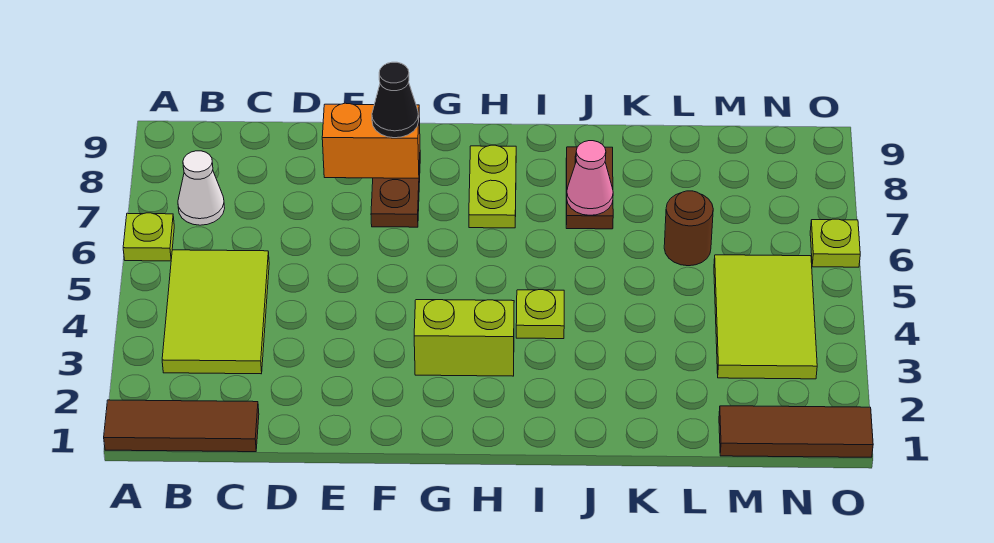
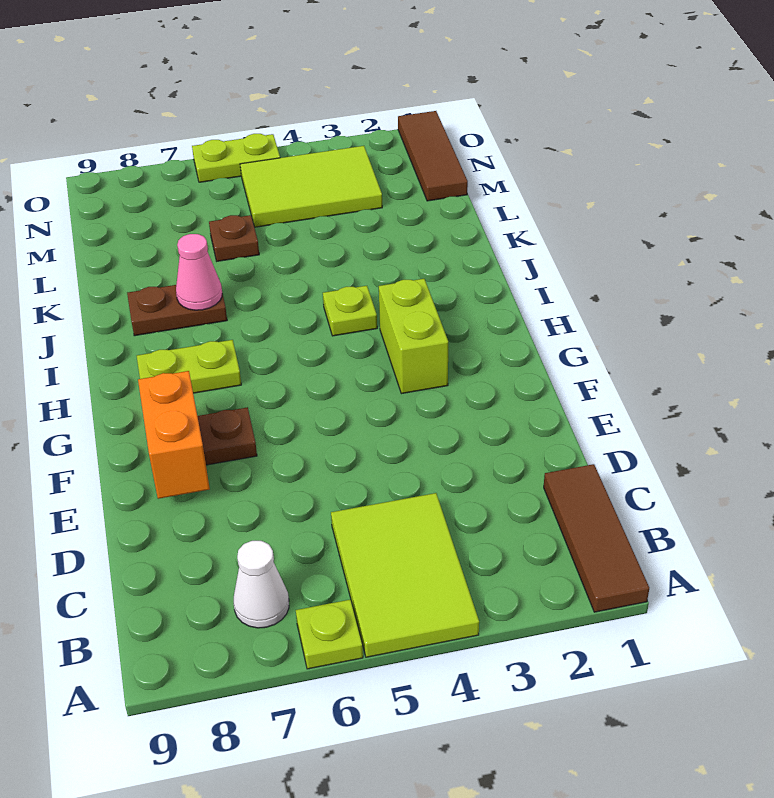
lime tile B3:C5 level 1 -> lime tile A4:C5 level 1
black cone F8 level 3 -> none
brown round brick L6 level 1 -> brown plate L6 level 1
lime plate O6 level 1 -> lime plate O5:O6 level 1

